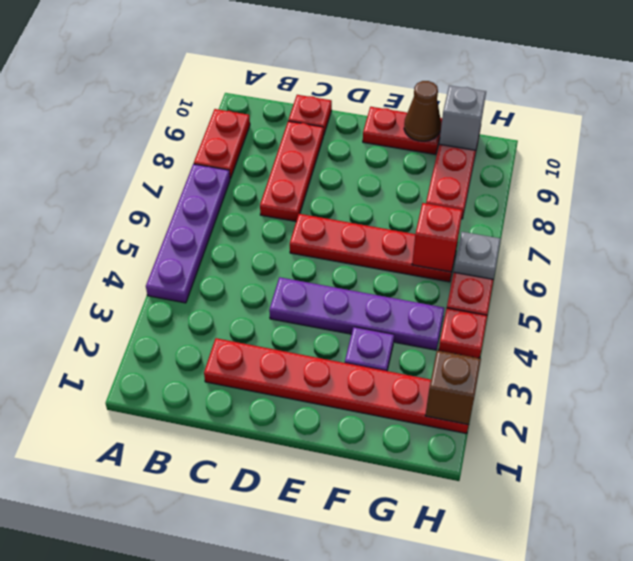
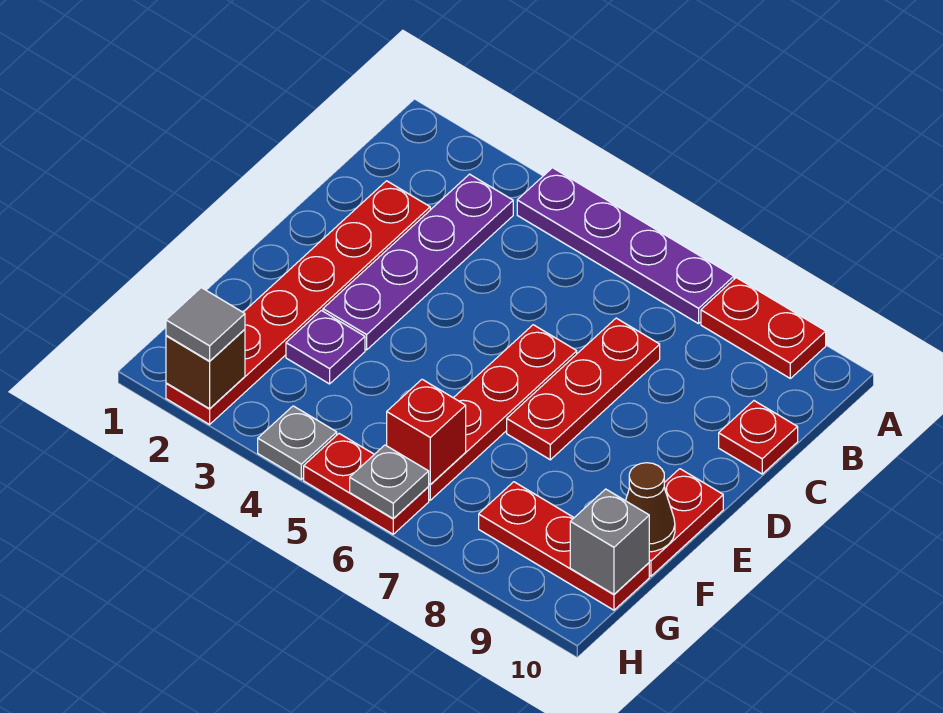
red plate C7:C9 level 1 -> red plate C7:E7 level 1
purple plate D4:G4 level 1 -> purple plate B3:E3 level 1
none -> grey tile H2 level 3
red plate H4 level 1 -> grey plate H4 level 1

